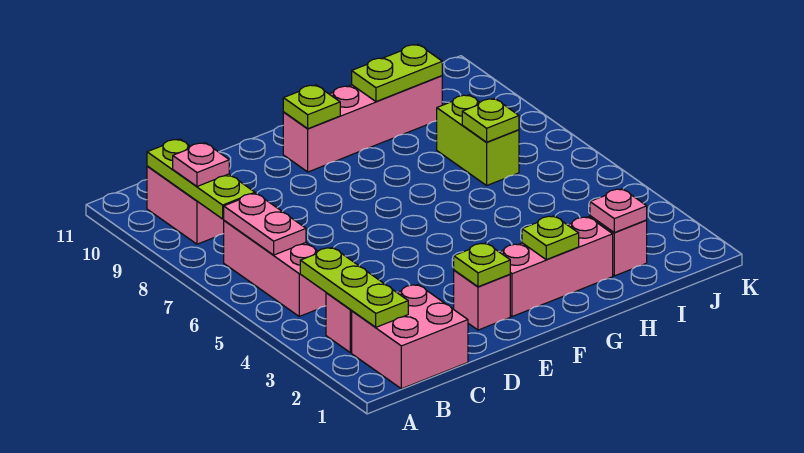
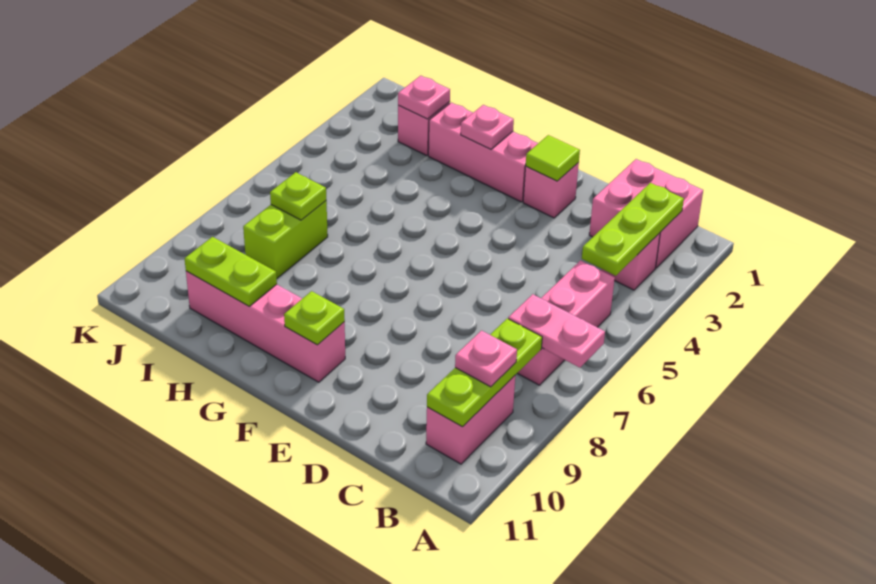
pink plate B6:B7 level 2 -> pink plate A7:B7 level 2
lime plate E2 level 2 -> lime tile E2 level 2
lime plate G2 level 2 -> pink plate G2 level 2

